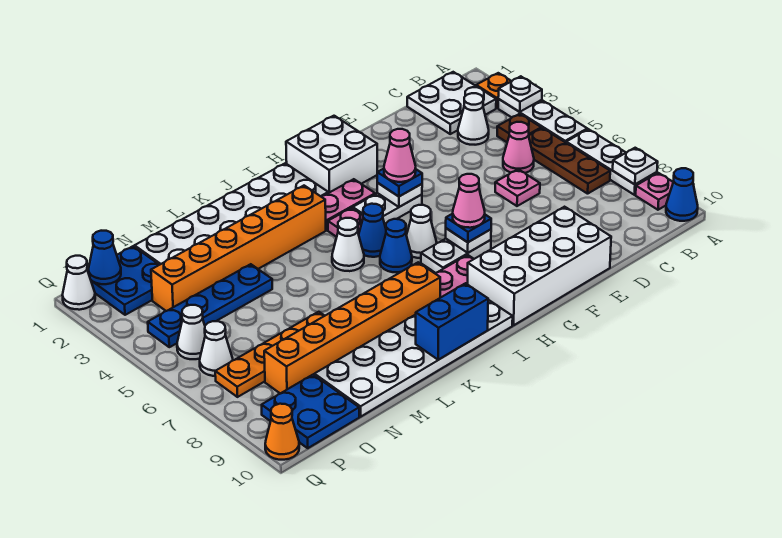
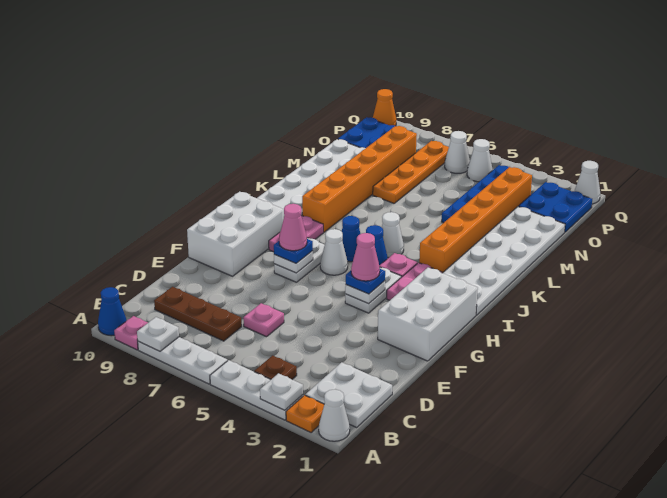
brown plate B5:B7 level 1 -> brown plate C7:C9 level 1
white cone C3 level 1 -> white cone A1 level 1
pink cone C5 level 1 -> none
white brick E9:H10 level 1 -> white brick F9:H10 level 1
white brick G1:H2 level 1 -> white brick F1:H2 level 1
blue brick J10:K10 level 2 -> none
blue cone P1 level 2 -> none

